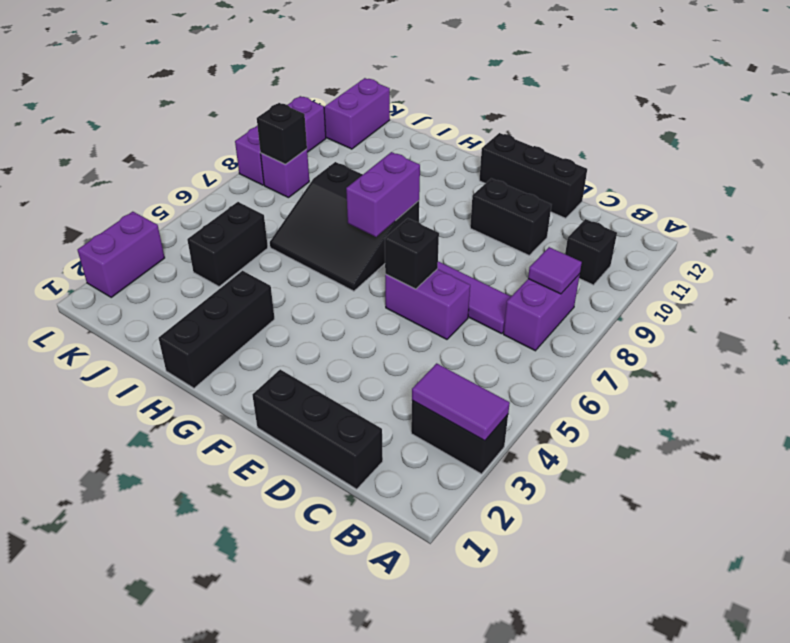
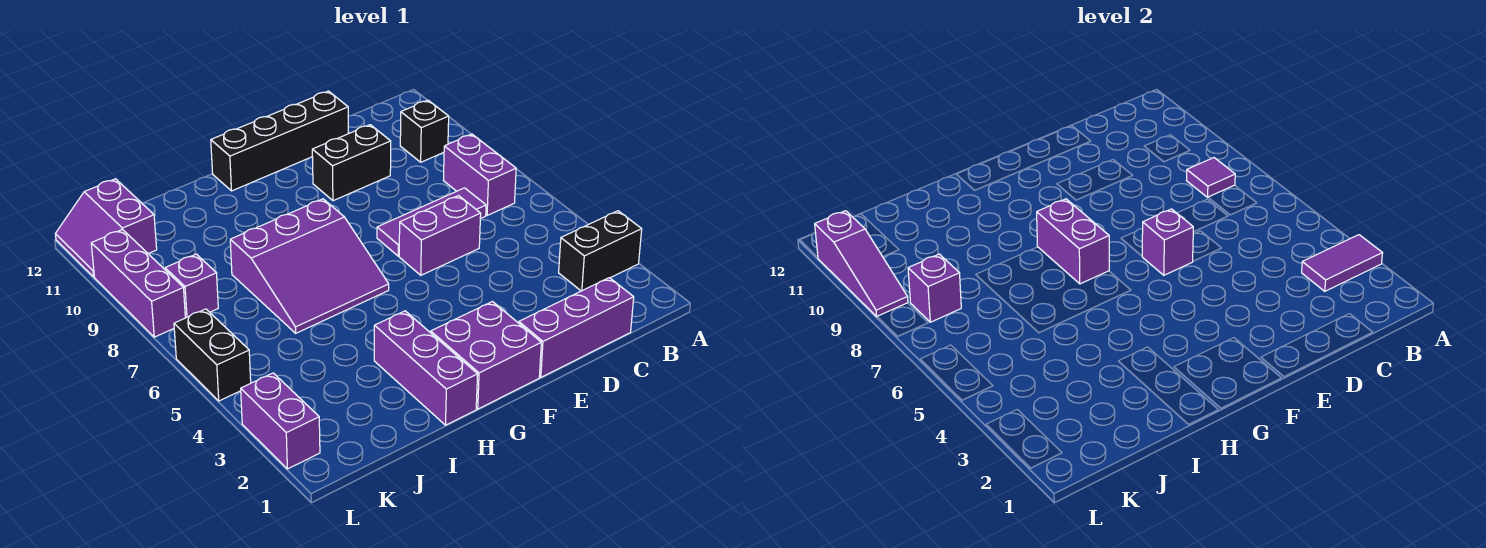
black brick C1:E1 level 1 -> purple brick C1:E1 level 1
black brick D12:F12 level 1 -> black brick D12:G12 level 1
black brick E6 level 2 -> purple brick E6 level 2
none -> purple brick F1:G2 level 1
black slope G6:I8 level 1 top 8 -> purple slope G6:I8 level 1 top 8
black brick H1:H3 level 1 -> purple brick H1:H3 level 1
black brick J4:J5 level 1 -> black brick L5:L6 level 1
black brick K8 level 2 -> purple brick K8 level 2
none -> purple slope L9:L11 level 2 top 11

